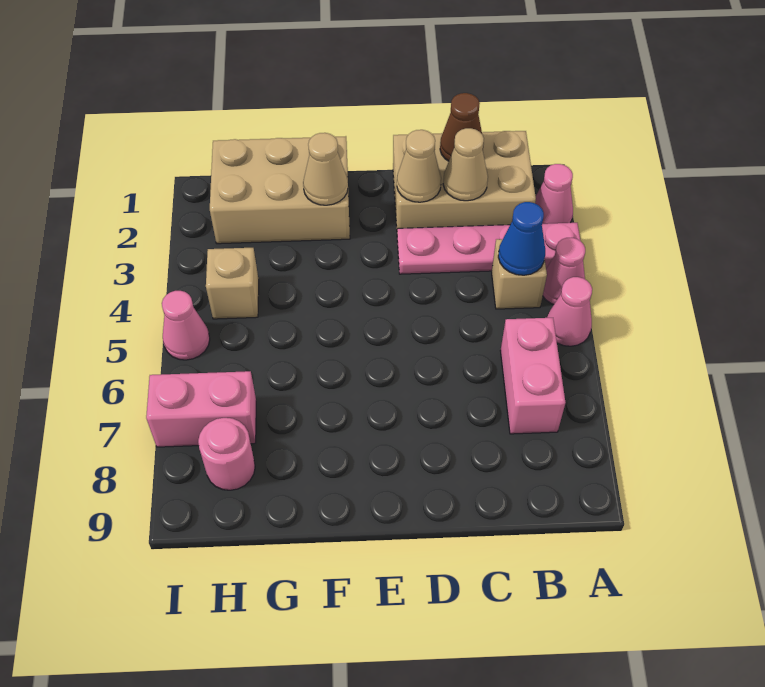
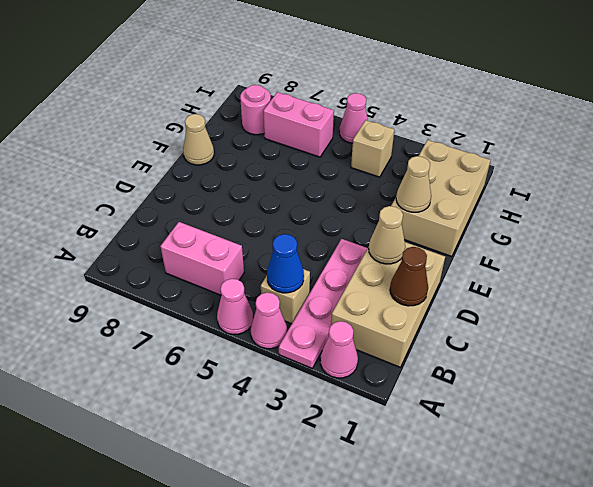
tan cone C2 level 2 -> tan cone F9 level 1
pink brick H7:I7 level 1 -> pink brick H6:H7 level 1

